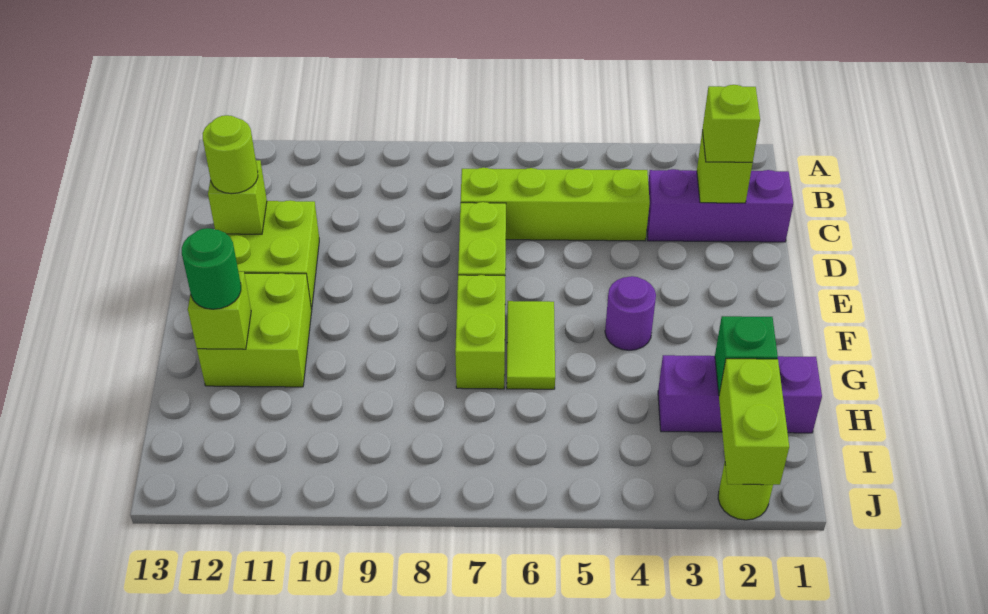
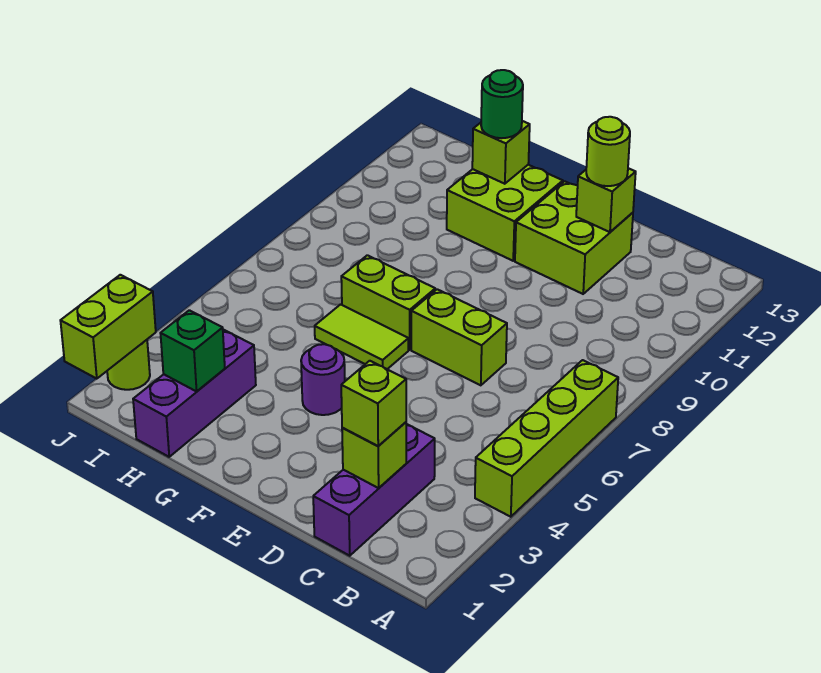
lime brick C4:C7 level 1 -> lime brick A4:A7 level 1
lime brick I2:J2 level 2 -> lime brick J1:J2 level 2

